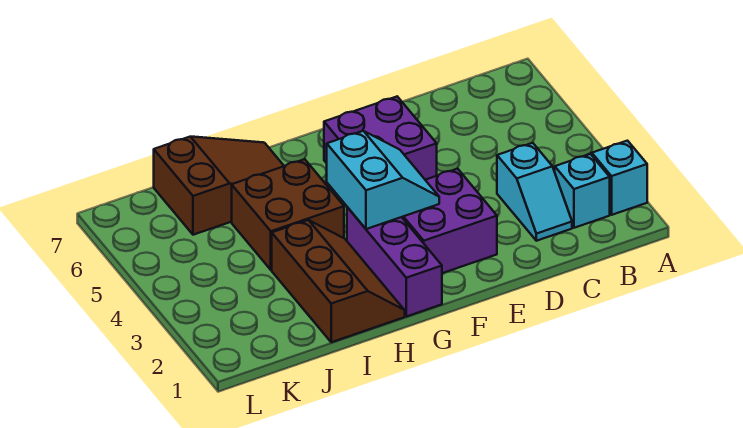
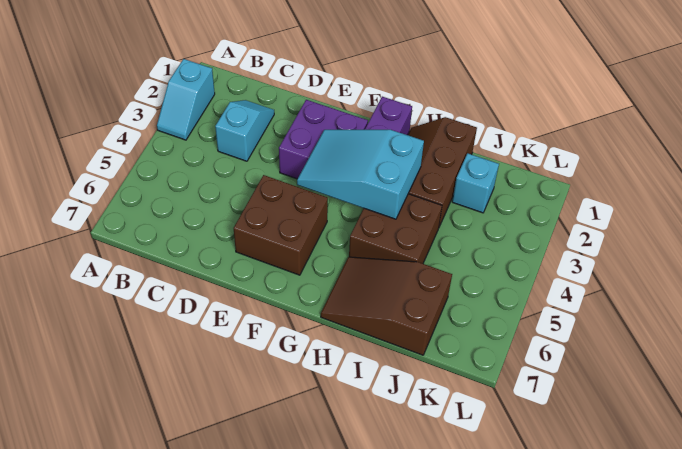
cyan brick B2 level 1 -> cyan brick J2 level 1
purple brick E5:F6 level 1 -> brown brick E5:F6 level 1
cyan slope F3:G4 level 2 top G -> cyan slope F3:H4 level 2 top H

